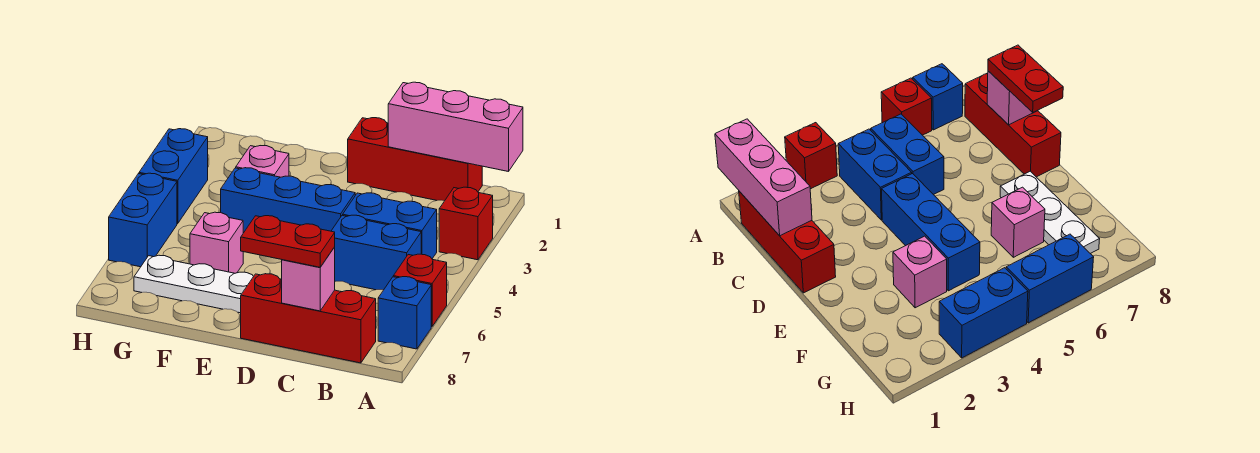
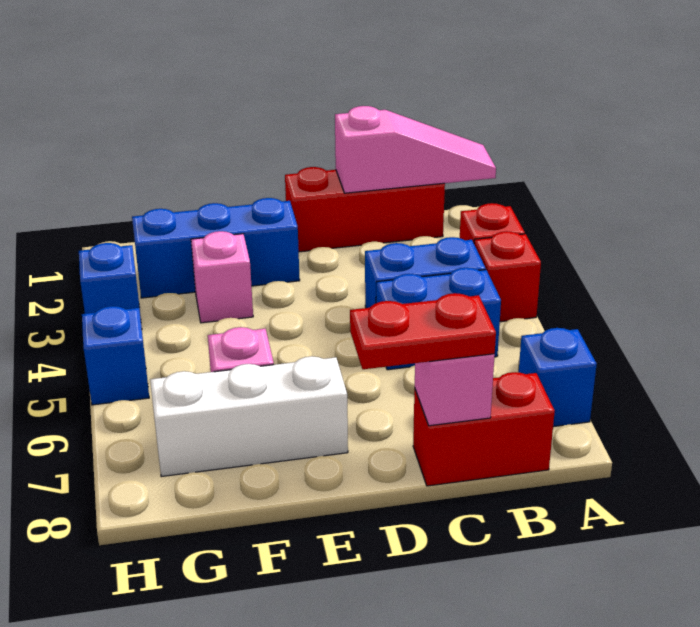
pink brick A1:C1 level 2 -> pink slope A1:C1 level 2 top C
red brick A6 level 1 -> red brick A4 level 1
red brick B8:D8 level 1 -> red brick B8:C8 level 1
blue brick D4:F4 level 1 -> blue brick E2:G2 level 1
white plate E7:G7 level 1 -> white brick E7:G7 level 1
blue brick H3:H4 level 1 -> blue brick H3 level 1
blue brick H5:H6 level 1 -> blue brick H5 level 1

